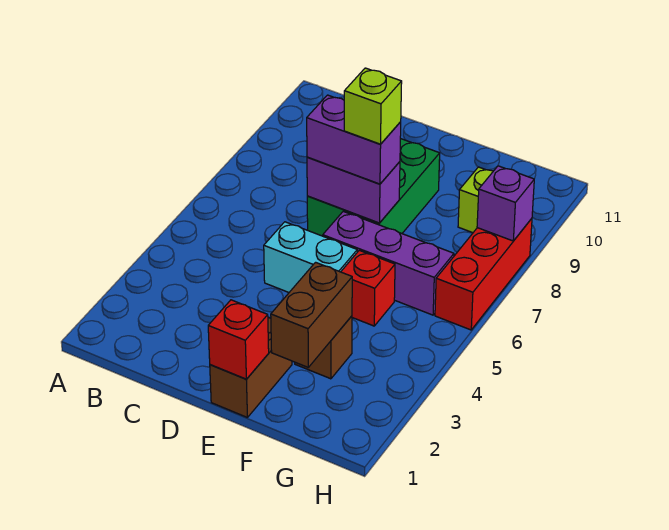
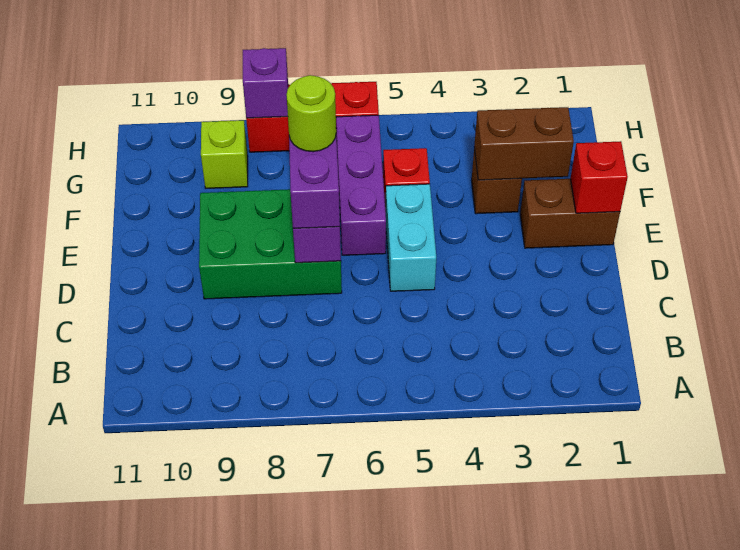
lime brick E7 level 4 -> lime round brick E7 level 4

